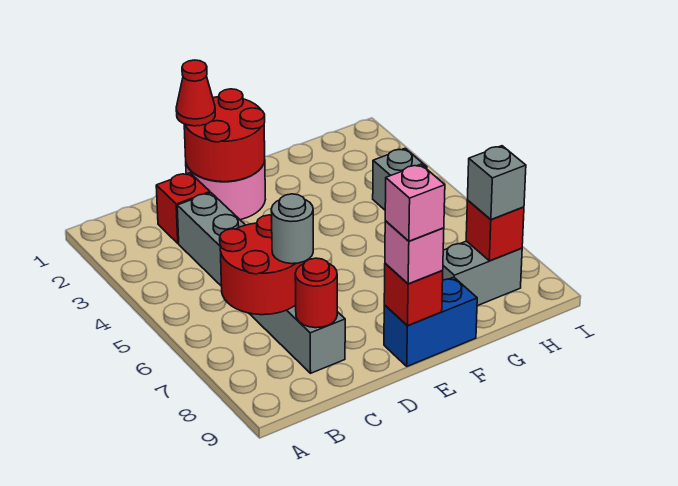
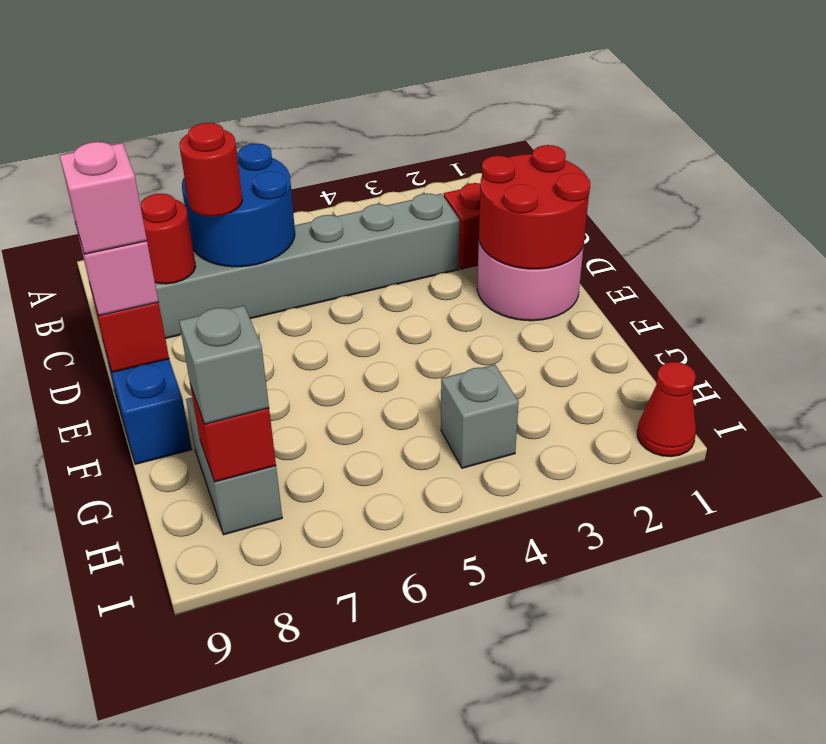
red round brick B6:C7 level 2 -> blue round brick B6:C7 level 2
grey round brick C7 level 3 -> red round brick C7 level 3
red cone D1 level 3 -> red cone I1 level 1

